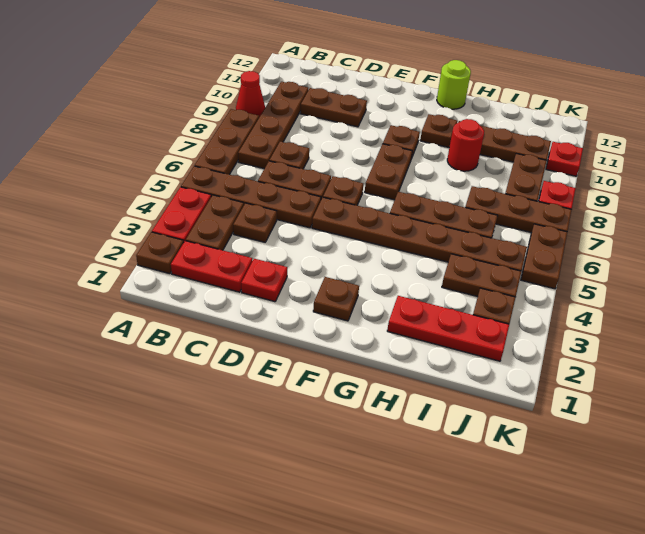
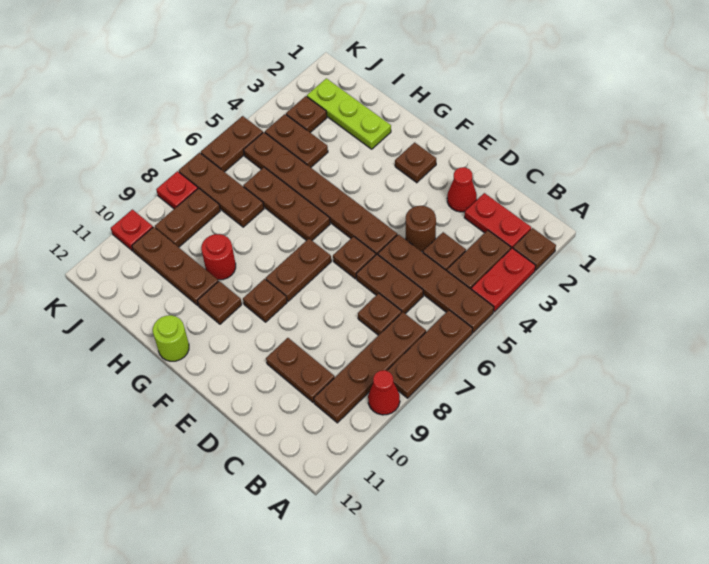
red plate D2 level 1 -> red cone D2 level 1
none -> brown round brick D4 level 1
red plate H2:J2 level 1 -> lime plate H2:J2 level 1

